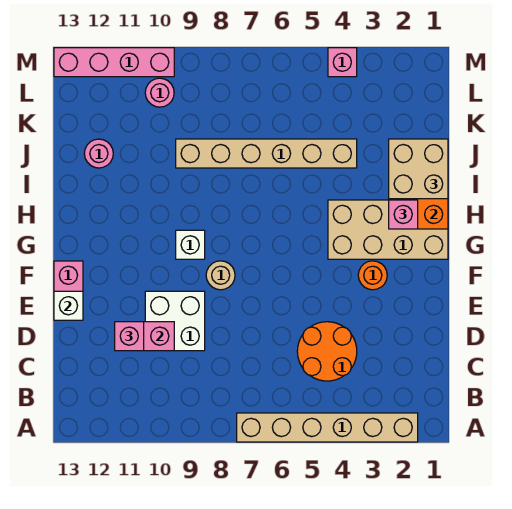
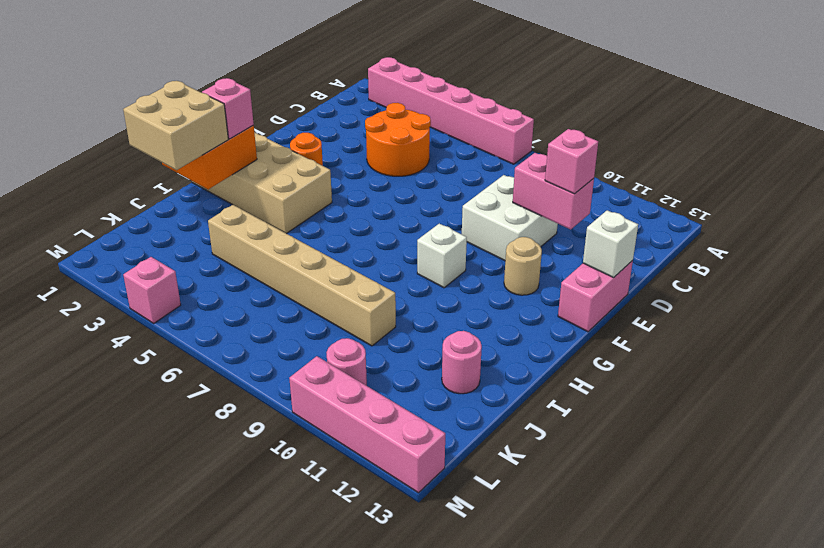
tan brick A2:A7 level 1 -> pink brick A2:A7 level 1
tan round brick F8 level 1 -> tan round brick F11 level 1

